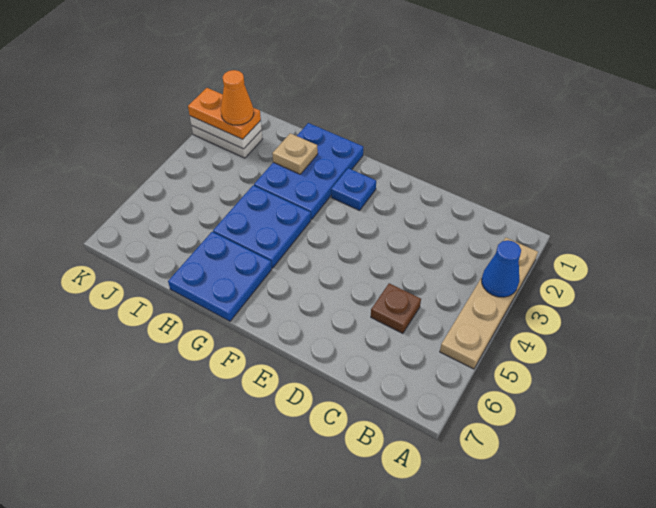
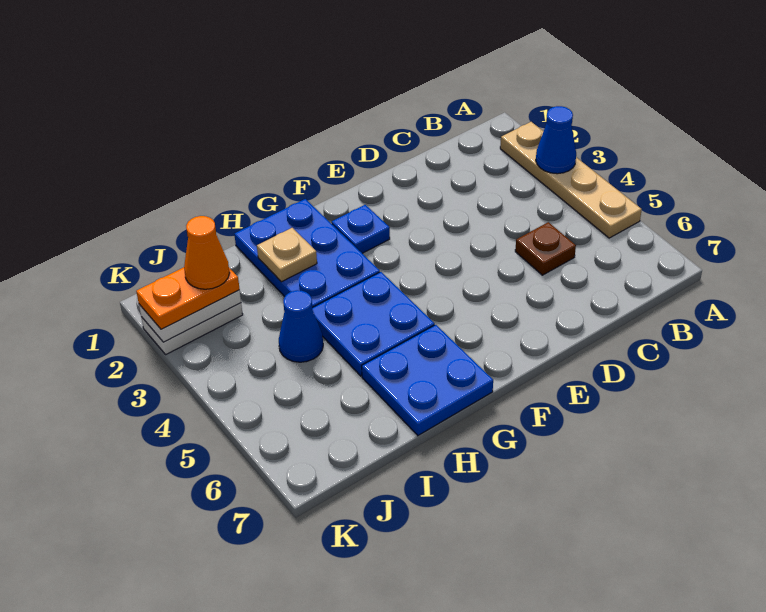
none -> blue cone I4 level 1

